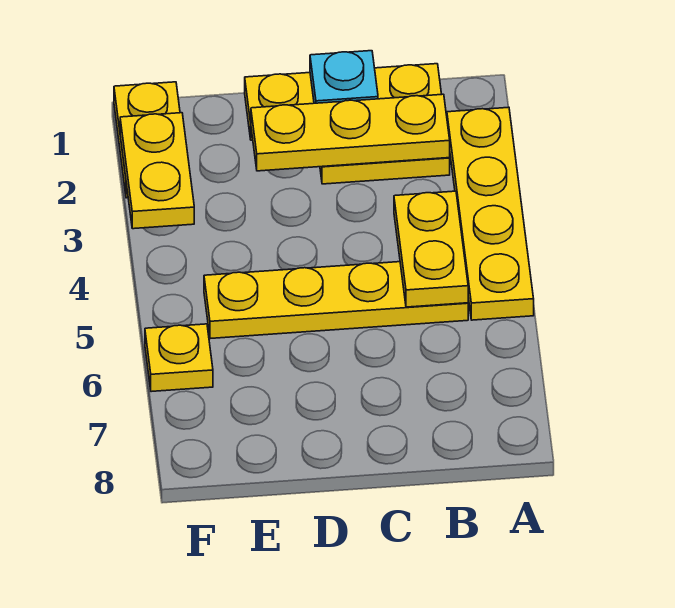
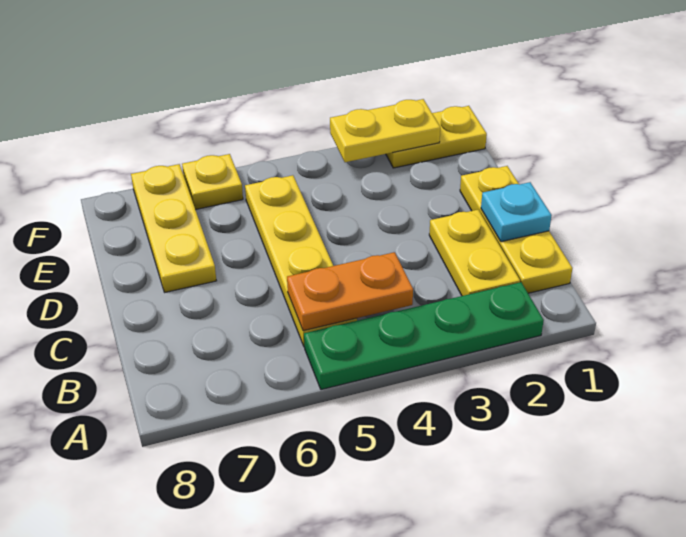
yellow plate A2:A5 level 1 -> green plate A2:A5 level 1
yellow plate B2:D2 level 2 -> yellow plate D7:F7 level 1
yellow plate B4:B5 level 2 -> orange plate B4:B5 level 2

